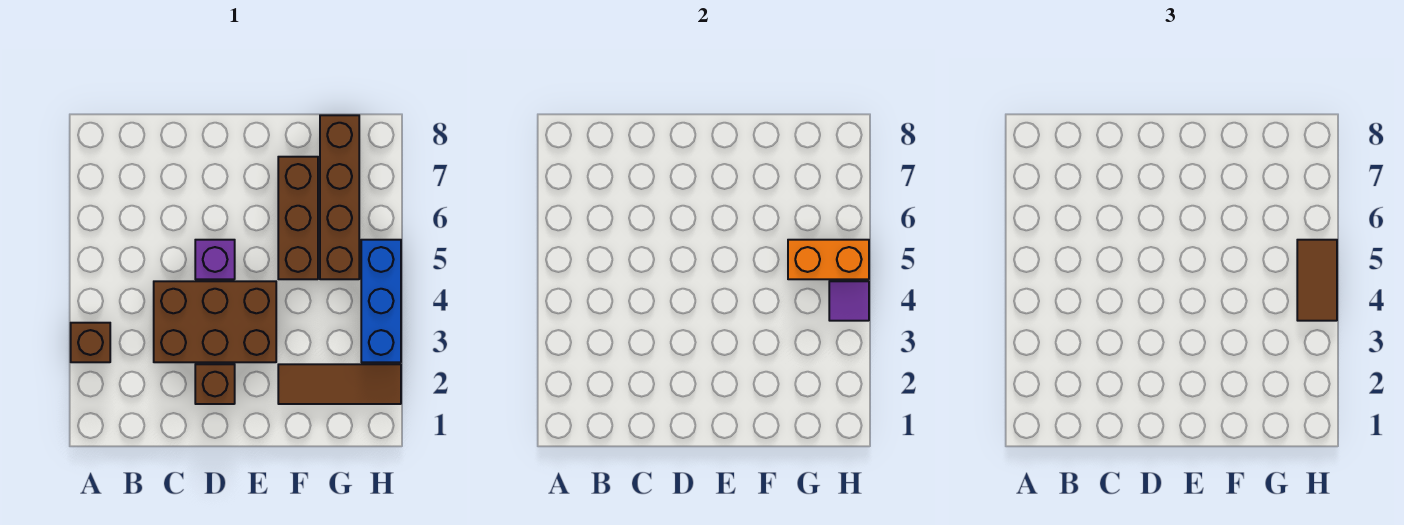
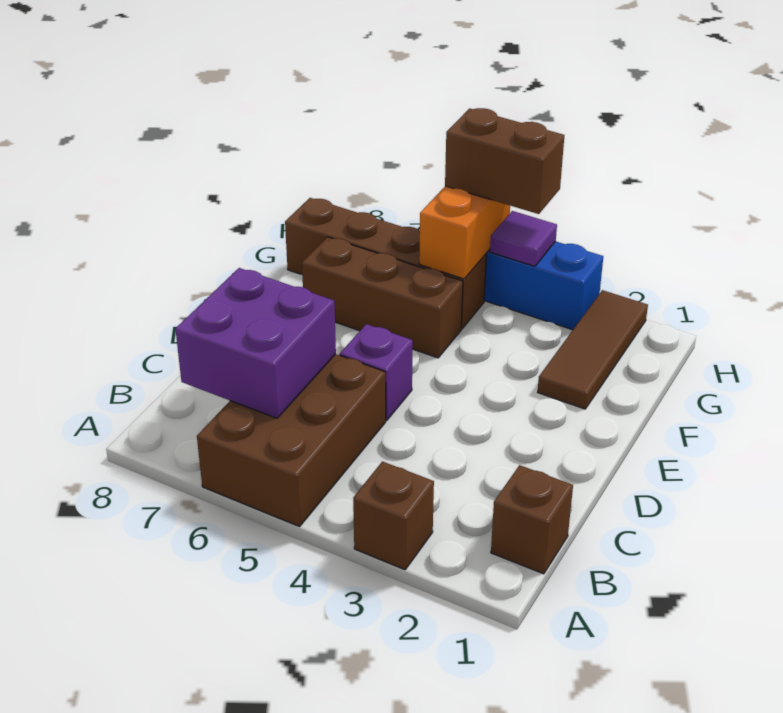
none -> purple brick B6:C7 level 2
brown brick C3:E4 level 1 -> brown brick A5:C6 level 1
brown brick D2 level 1 -> brown brick B1 level 1
brown tile H4:H5 level 3 -> brown brick H4:H5 level 3

